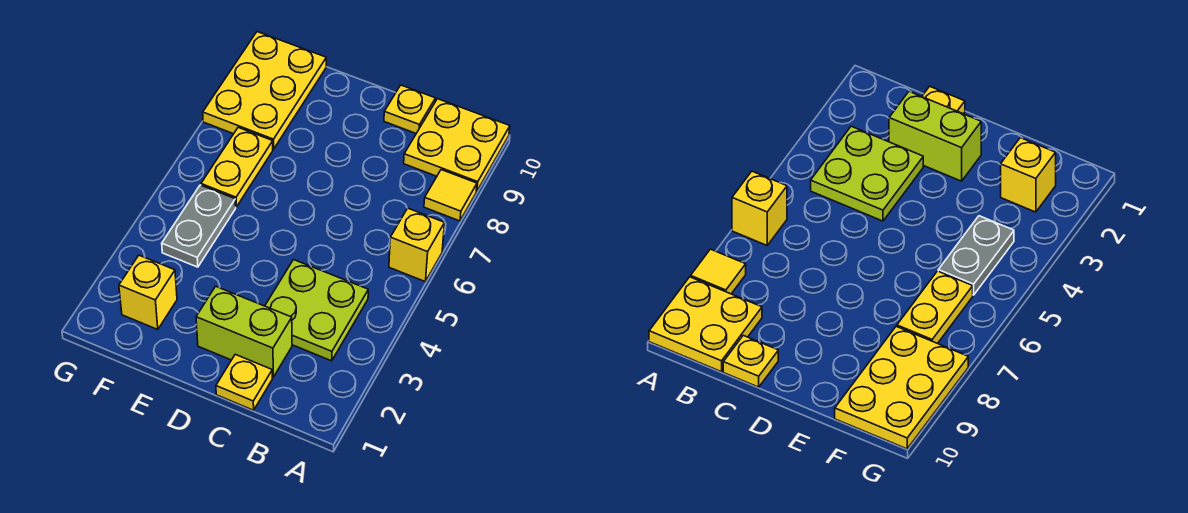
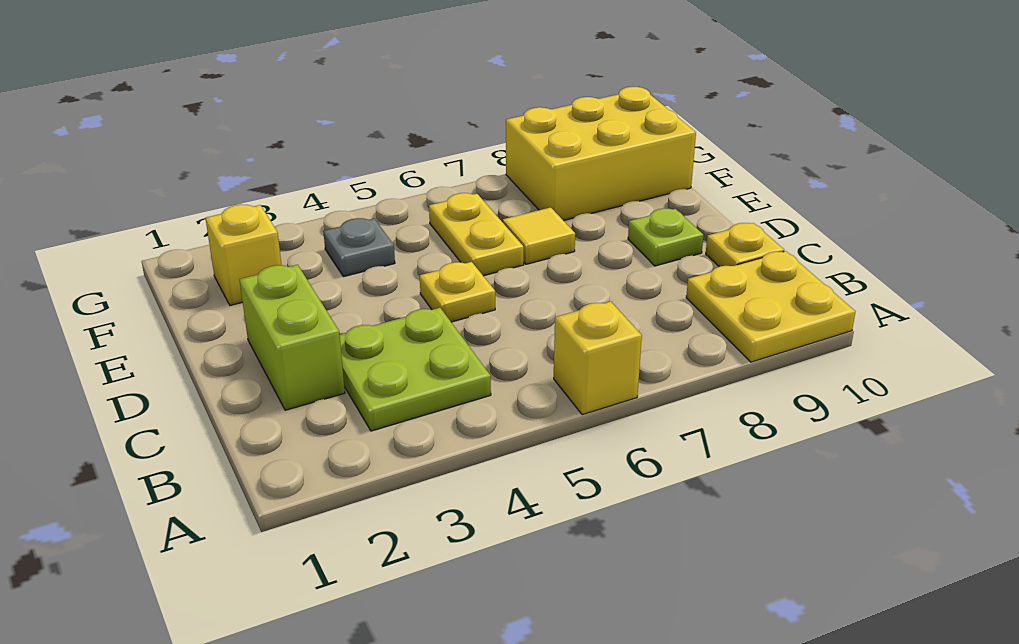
yellow tile A8 level 1 -> yellow tile E7 level 1
yellow plate C1 level 1 -> yellow plate D5 level 1
none -> lime plate D9 level 1
grey plate F4:F5 level 1 -> grey plate F4 level 1
yellow plate F6:F7 level 1 -> yellow plate E6:F6 level 1
yellow plate F8:G10 level 1 -> yellow brick F8:G10 level 1

